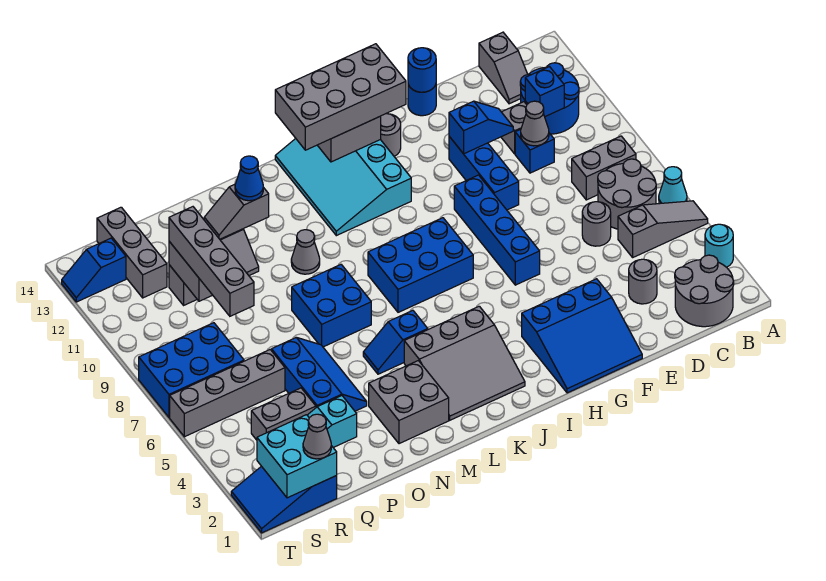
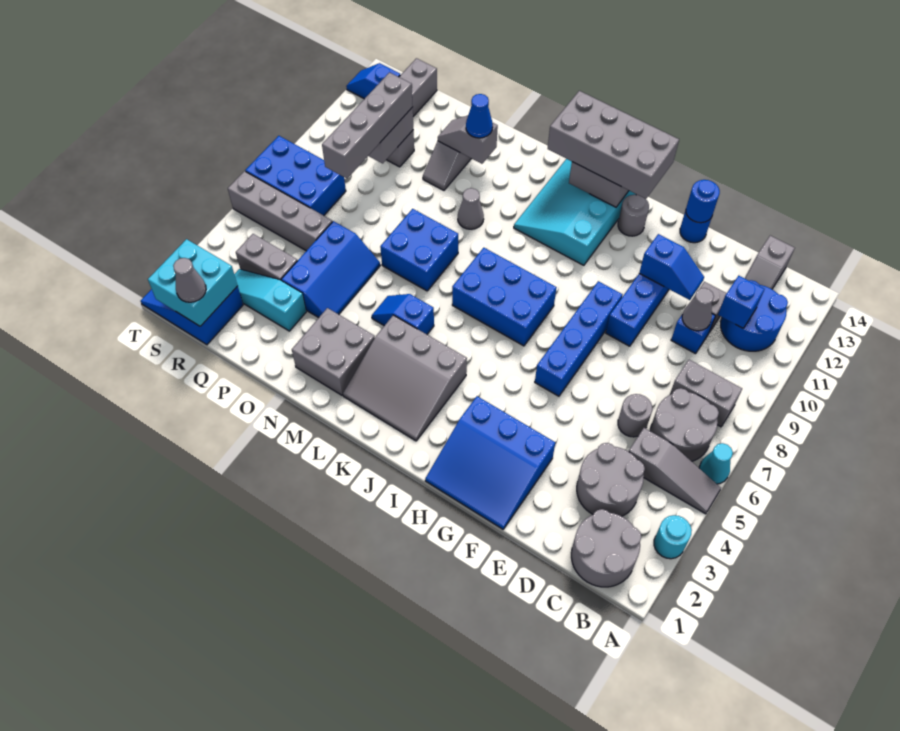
grey round brick D3 level 1 -> grey round brick C3:D4 level 1

